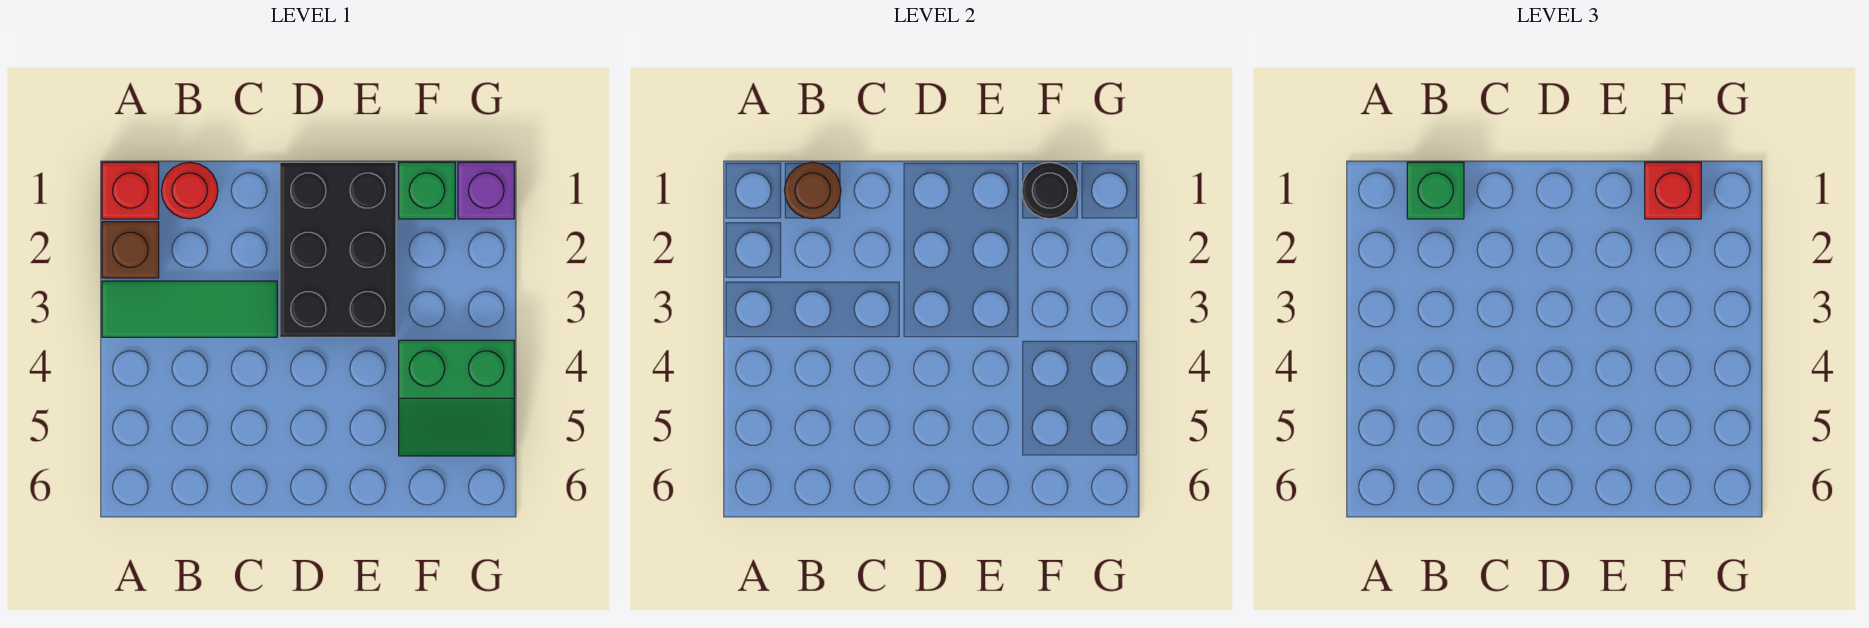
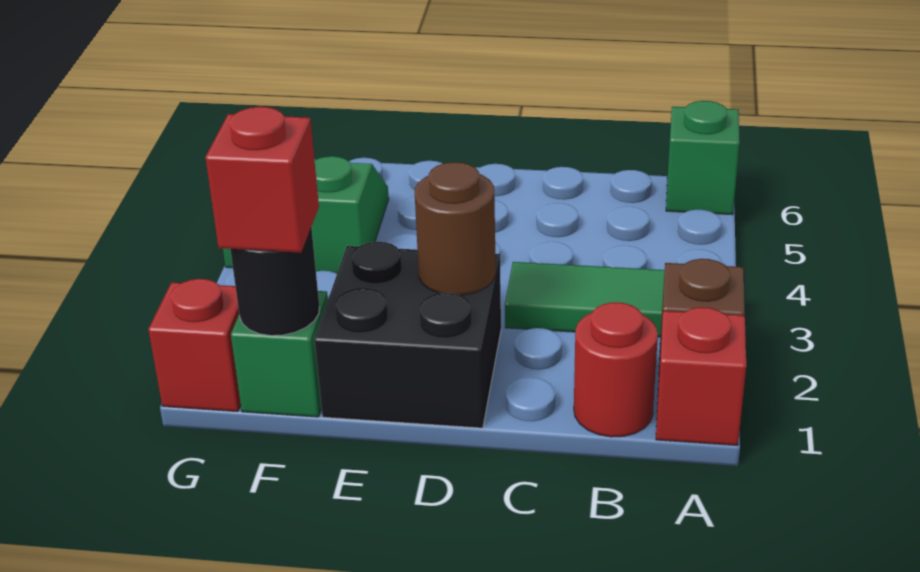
brown round brick B1 level 2 -> brown round brick D2 level 2
green brick B1 level 3 -> green brick A6 level 1
black brick D1:E3 level 1 -> black brick D1:E2 level 1
purple brick G1 level 1 -> red brick G1 level 1

